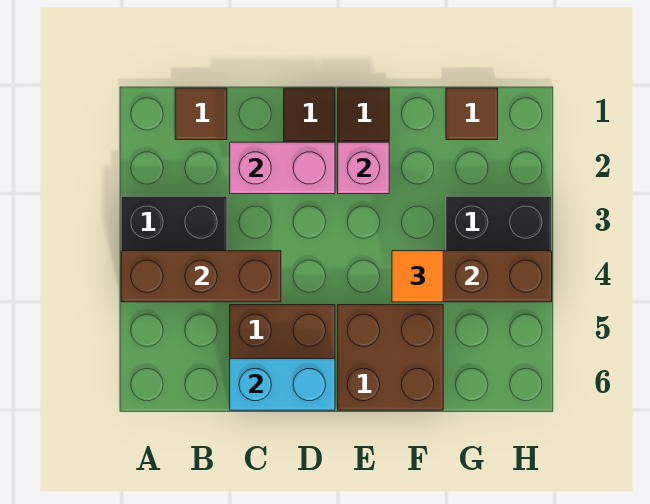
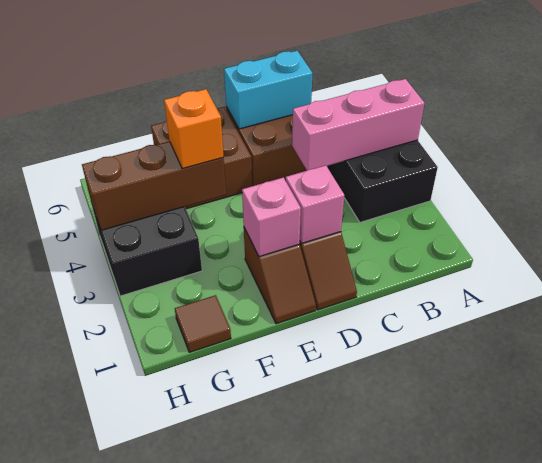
brown brick A4:C4 level 2 -> pink brick A4:C4 level 2
brown tile B1 level 1 -> none
pink brick C2:D2 level 2 -> pink brick D2 level 2
orange tile F4 level 3 -> orange brick F4 level 3

